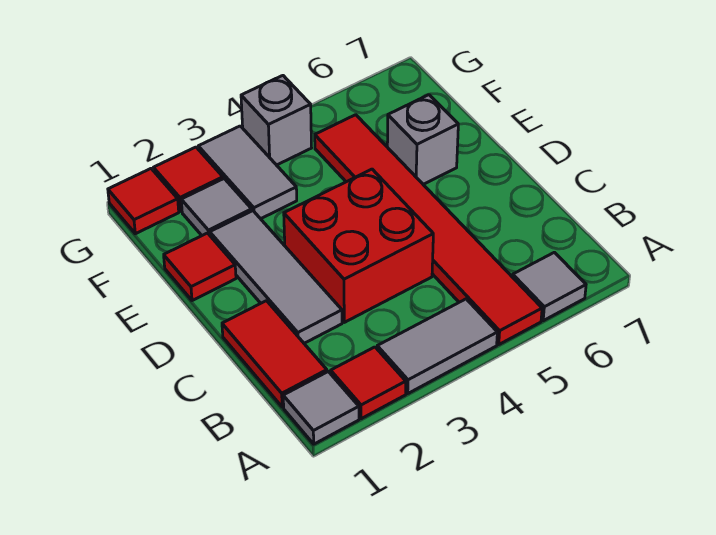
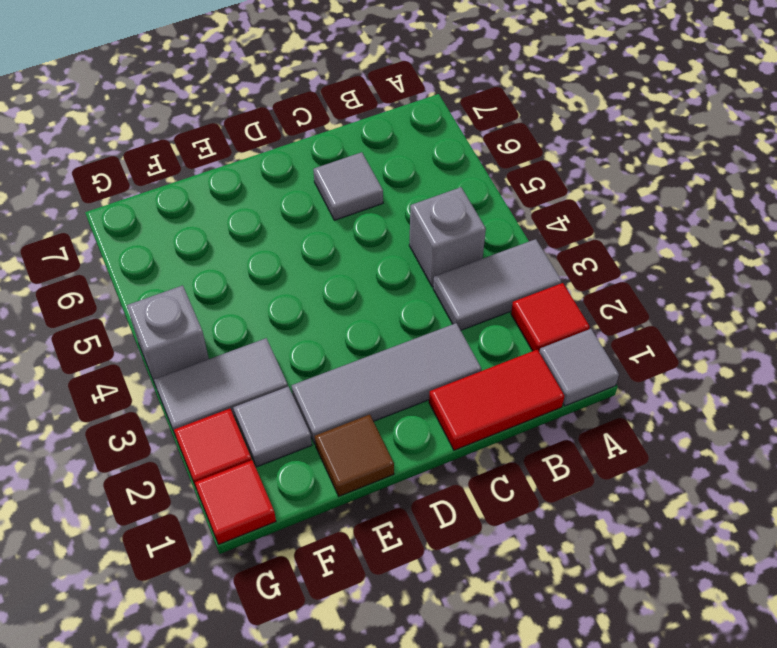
grey tile A3:A4 level 1 -> grey tile A3:B3 level 1
red tile A5:F5 level 1 -> none
grey tile A6 level 1 -> grey tile C6 level 1
red brick C3:D4 level 1 -> none
red tile E1 level 1 -> brown tile E1 level 1
grey brick E6 level 1 -> grey brick B4 level 1

